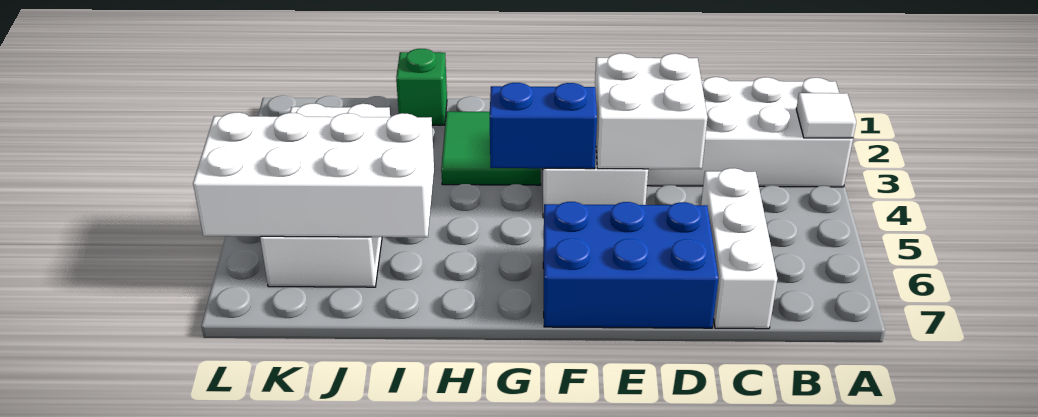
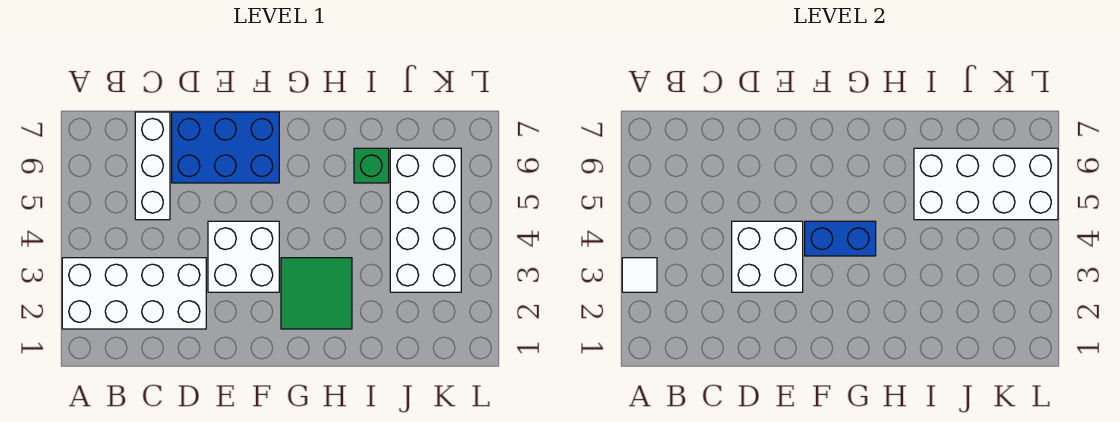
green brick I1 level 1 -> green brick I6 level 1

